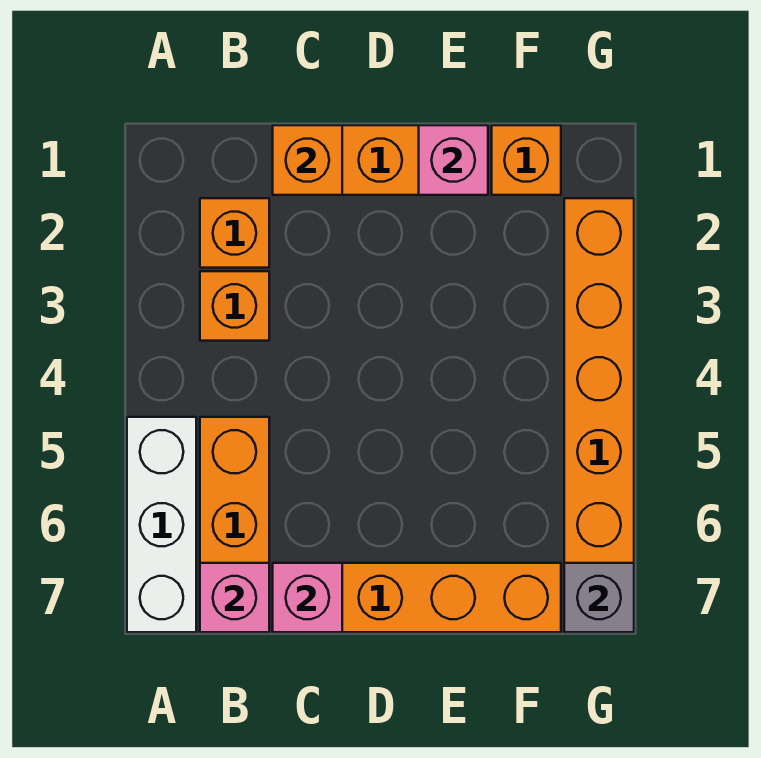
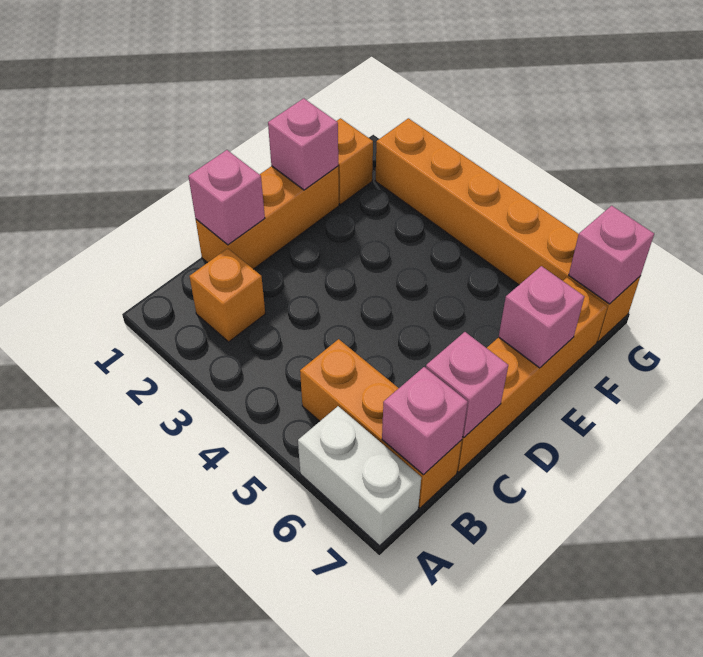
white brick A5:A7 level 1 -> white brick A6:A7 level 1
orange brick B3 level 1 -> none
orange brick C1 level 2 -> pink brick C1 level 2
none -> pink brick E7 level 2
grey brick G7 level 2 -> pink brick G7 level 2

